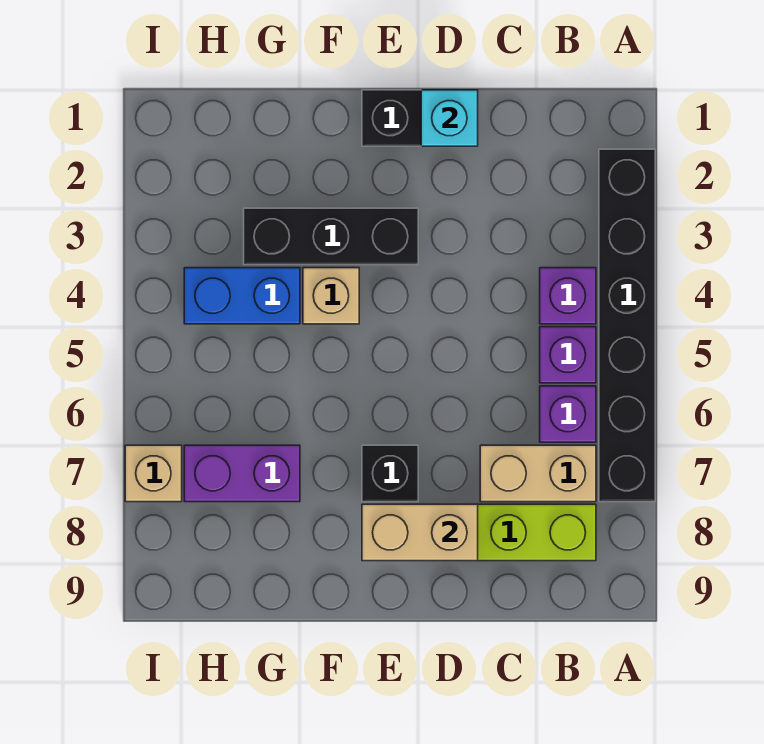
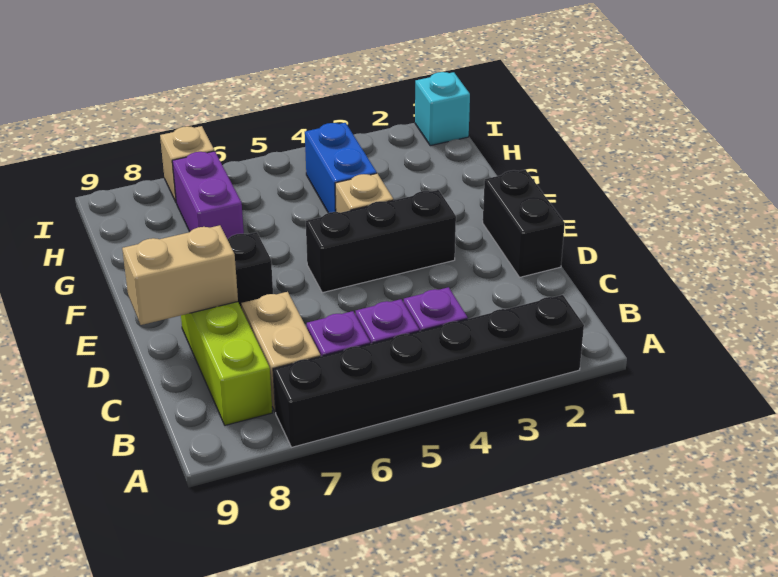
cyan brick D1 level 2 -> cyan brick I1 level 1
tan brick D8:E8 level 2 -> tan brick D8:D9 level 2
black brick E3:G3 level 1 -> black brick E3:E5 level 1

